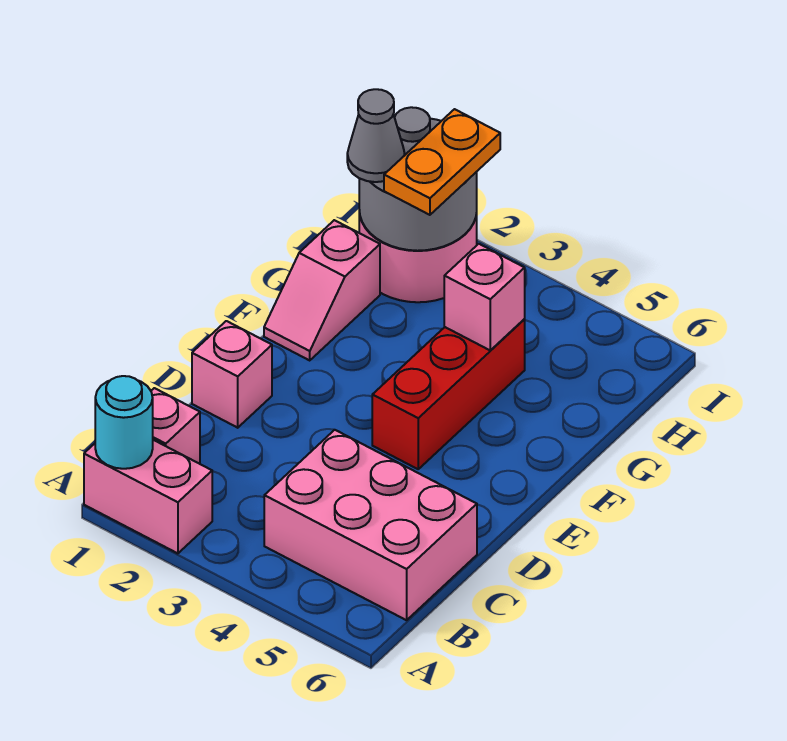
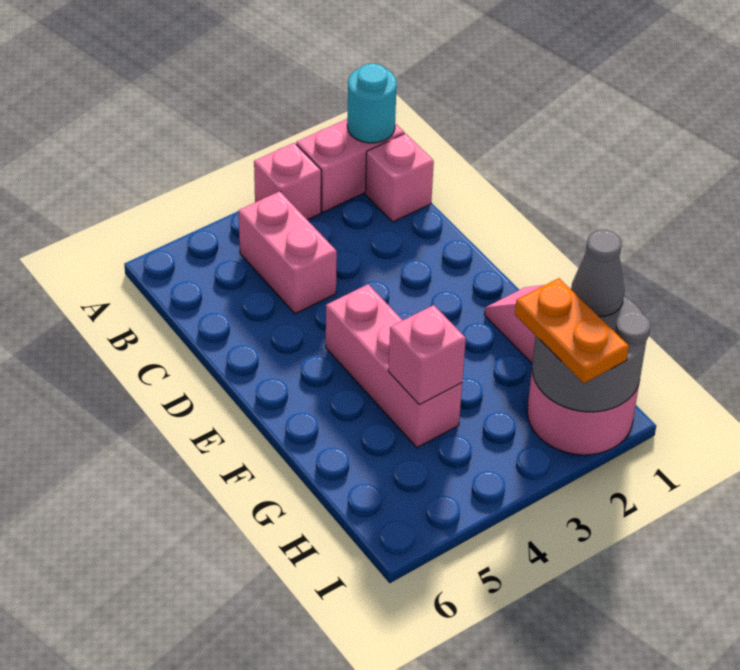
pink brick B4:C6 level 1 -> pink brick B4:C4 level 1
pink brick D1 level 1 -> pink brick A3 level 1
red brick E4:G4 level 1 -> pink brick E4:G4 level 1

